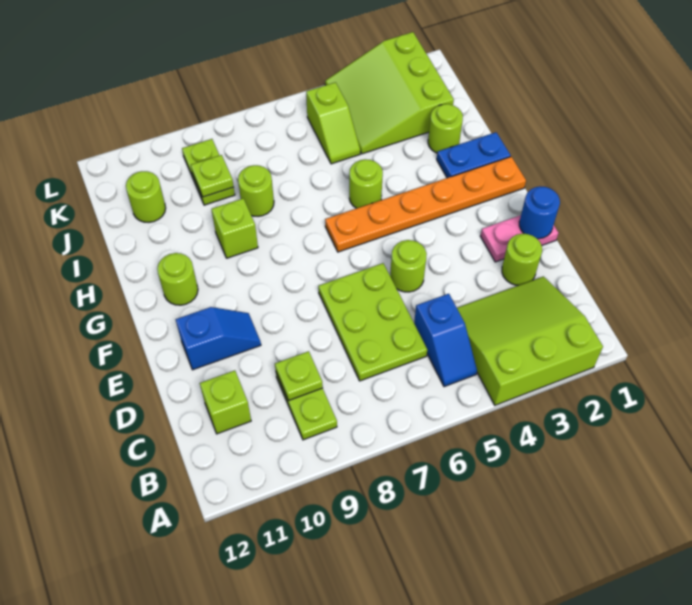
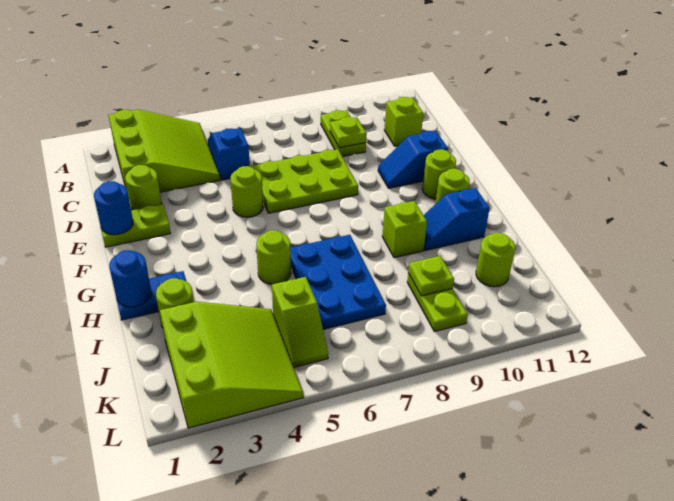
lime slope A2:C4 level 1 top A -> lime slope A2:C4 level 1 top 2
lime plate C6:E7 level 1 -> lime plate D6:E8 level 1
pink plate E1:E2 level 1 -> lime plate E1:E2 level 1
orange plate G1:G6 level 1 -> none
none -> blue round brick H1 level 2
none -> blue plate H6:J7 level 1
none -> blue slope H10:H11 level 1 top 11
lime round brick I8 level 1 -> lime round brick F11 level 1
lime slope J5:K5 level 1 top K -> lime slope J5:K5 level 1 top J

